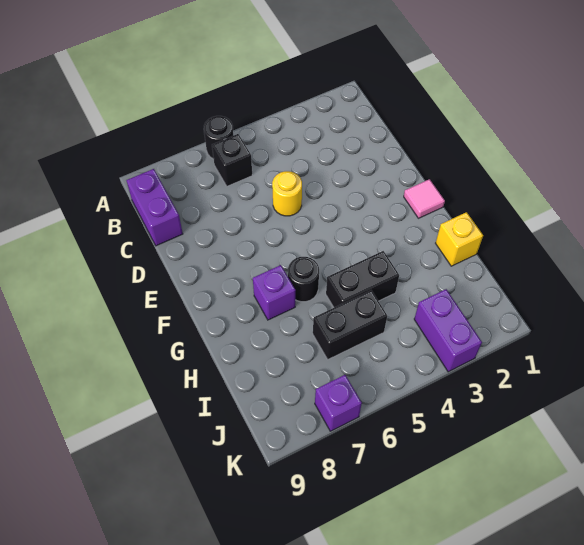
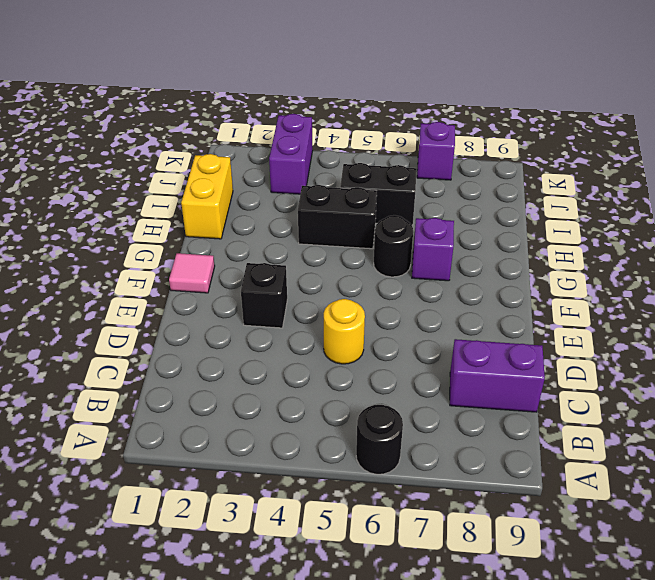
black brick B6 level 1 -> black brick E3 level 1
purple brick B9:C9 level 1 -> purple brick C8:C9 level 1
yellow brick H1 level 1 -> yellow brick H1:I1 level 1

